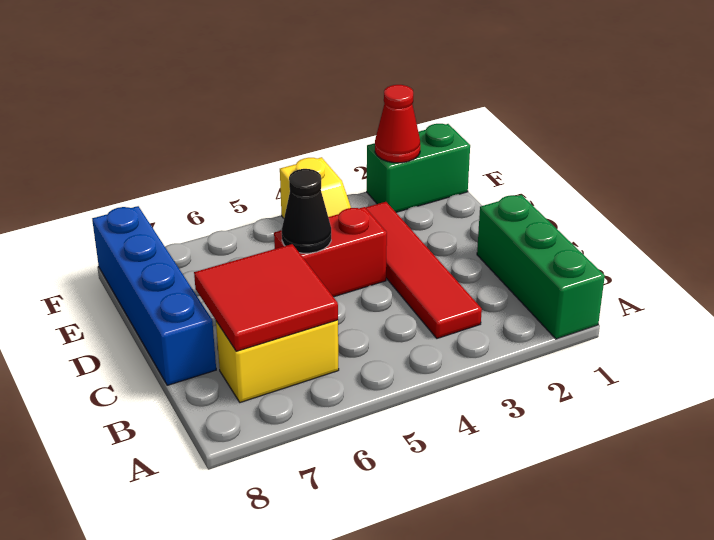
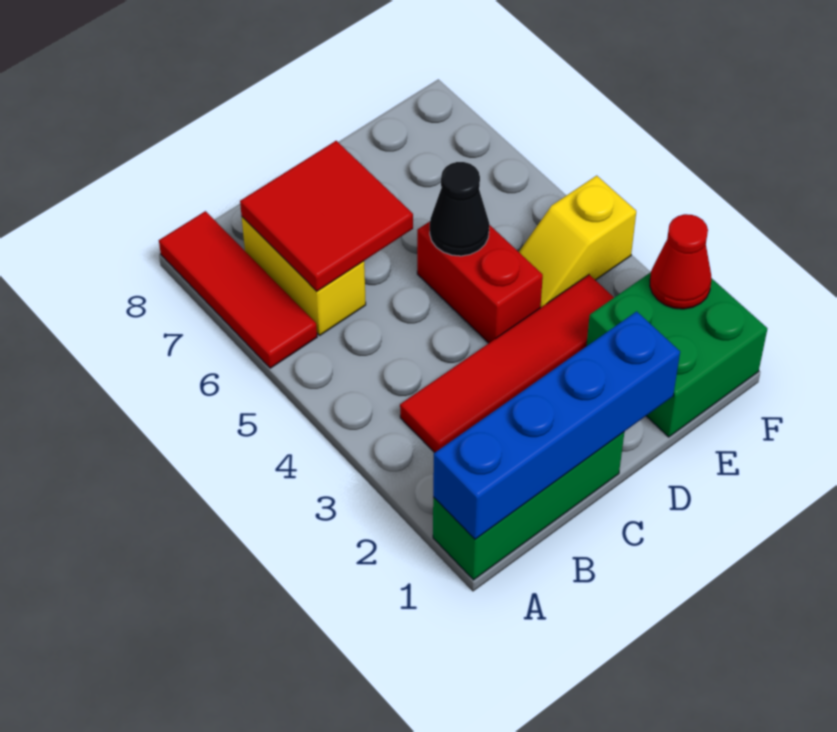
none -> red tile A6:A8 level 1
blue brick C8:F8 level 1 -> blue brick A1:D1 level 2
green brick F1:F2 level 1 -> green brick E1:F2 level 1

